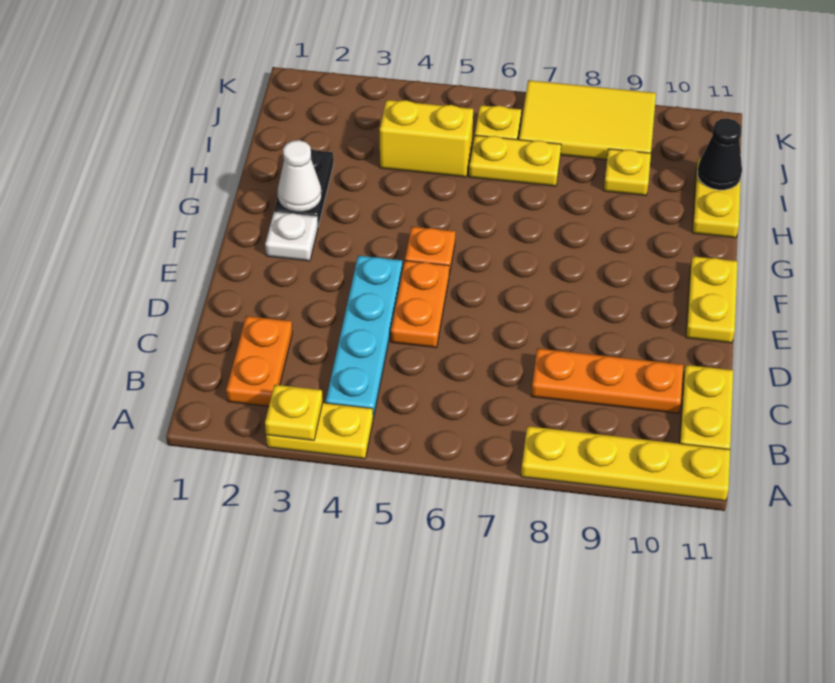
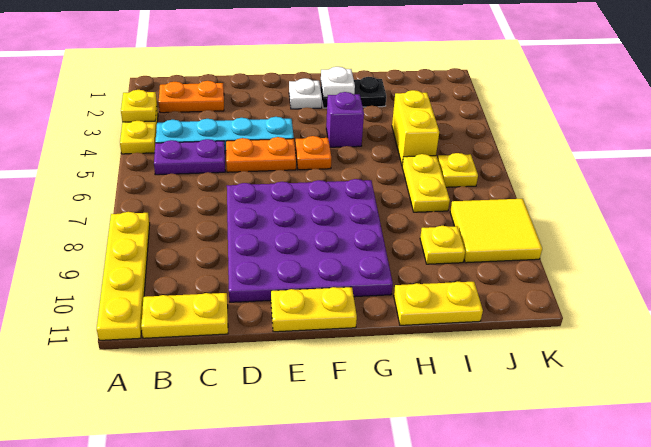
none -> purple plate B5:C5 level 1
orange plate C8:C10 level 1 -> none
none -> purple plate D7:G10 level 1
white cone G2 level 2 -> white plate G2 level 2
none -> purple brick G4 level 1
black cone I11 level 2 -> none
yellow tile J7:K9 level 1 -> yellow tile J8:K9 level 1

